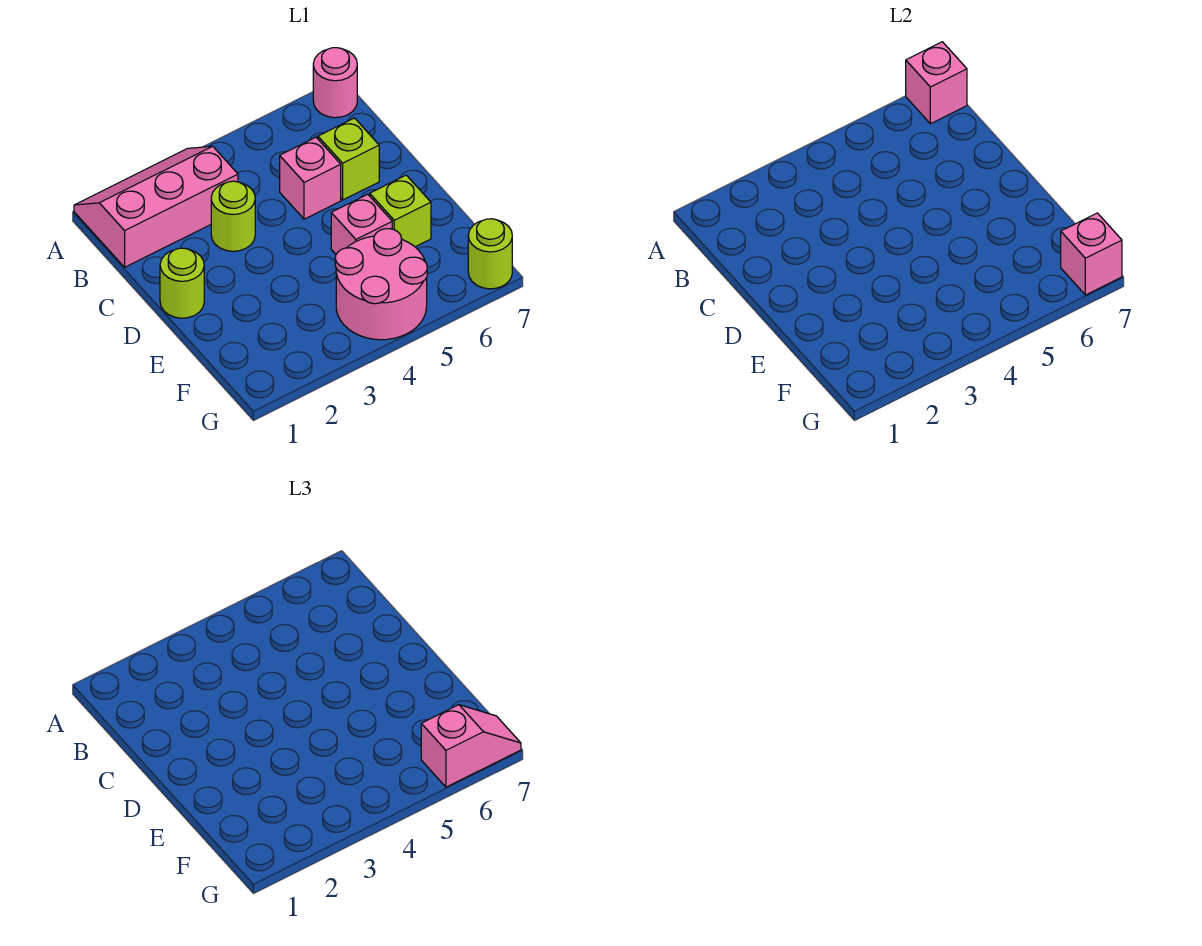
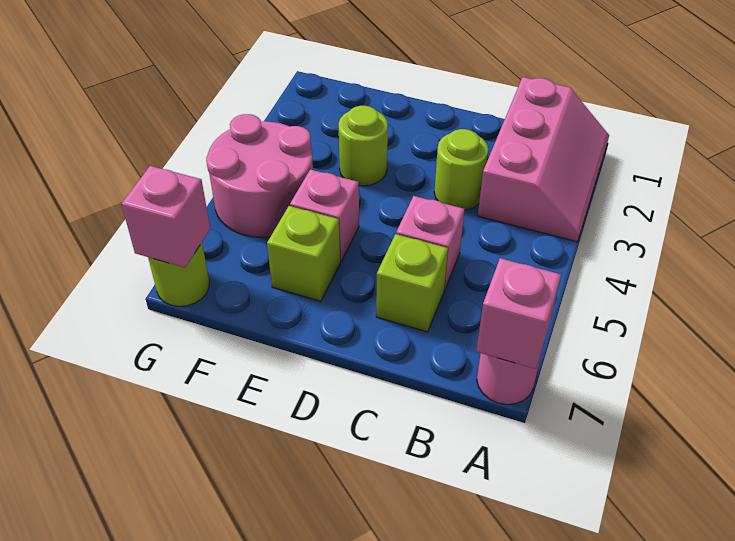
lime round brick D1 level 1 -> lime round brick E3 level 1
pink slope G6:G7 level 3 top 6 -> none

